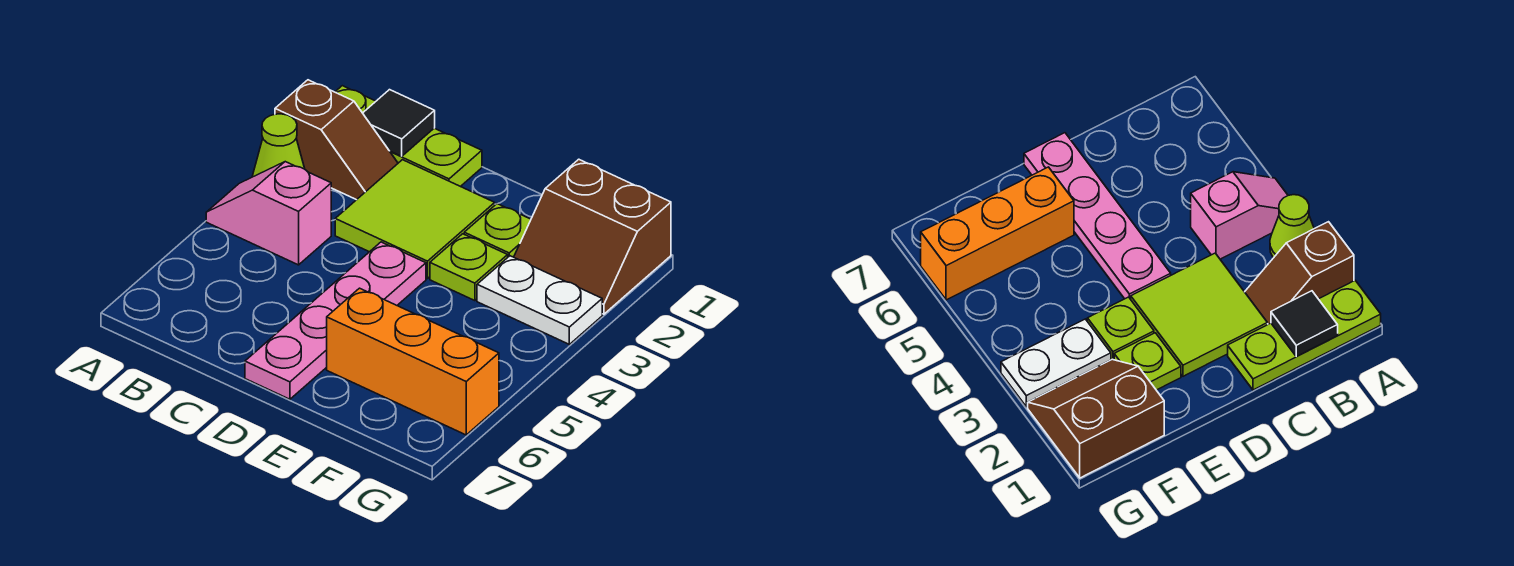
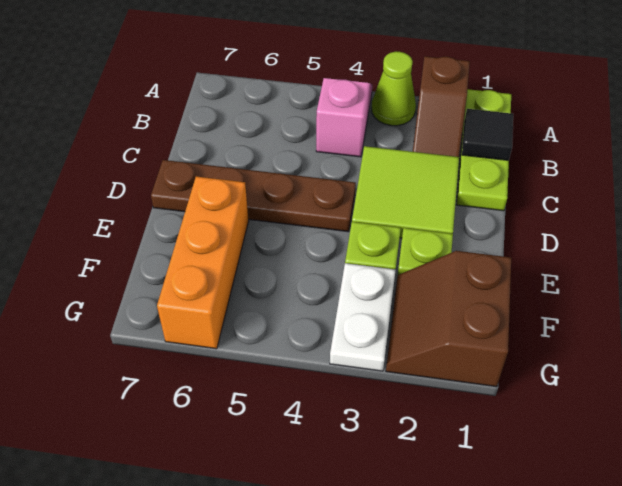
pink plate D4:D7 level 1 -> brown plate D4:D7 level 1

